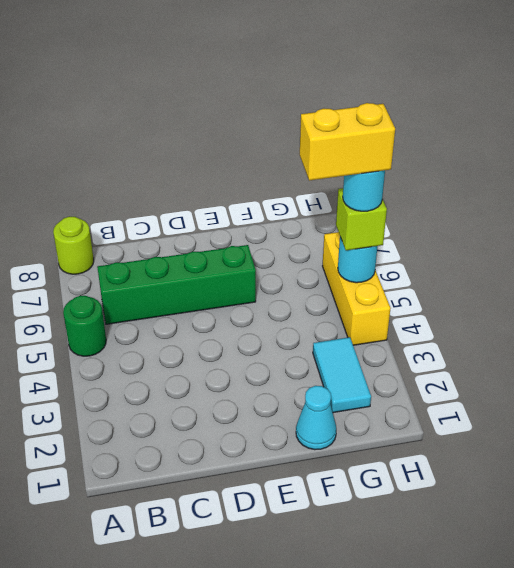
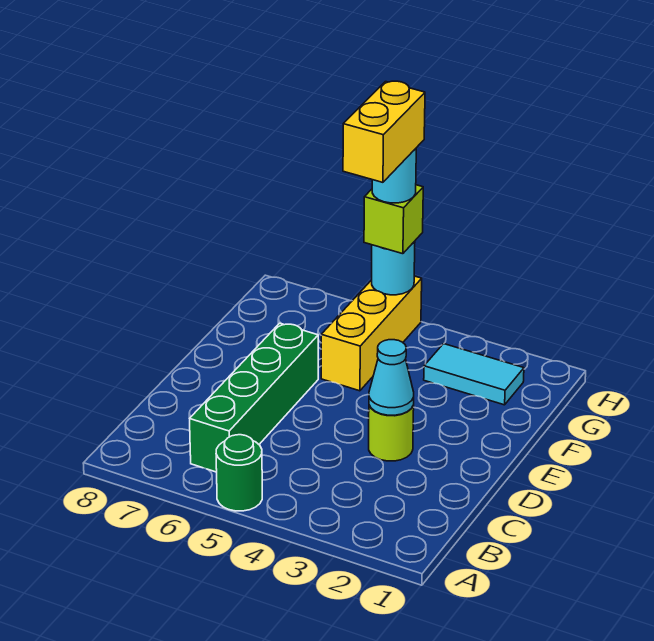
lime round brick A8 level 1 -> lime round brick D3 level 1
cyan cone F1 level 1 -> cyan cone D3 level 2
yellow brick H4:H6 level 1 -> yellow brick F5:H5 level 1

